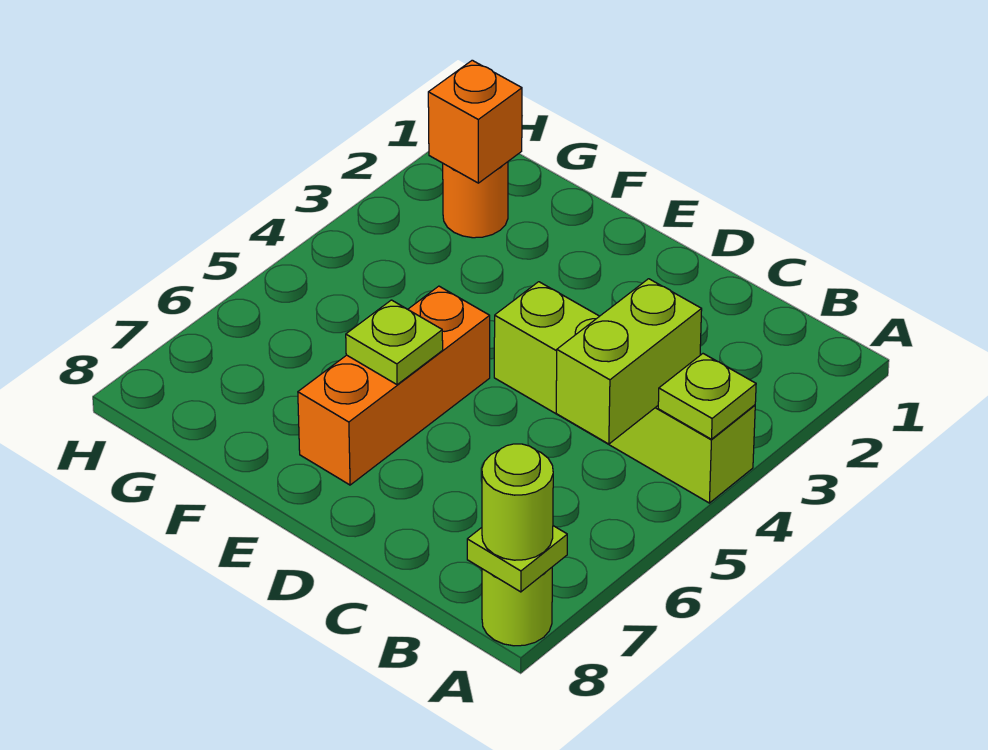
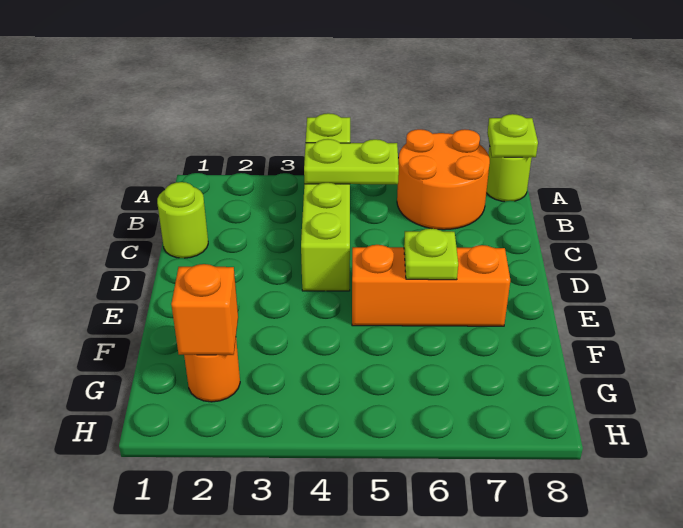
none -> orange round brick A6:B7 level 1
lime round brick A8 level 3 -> lime round brick C1 level 1
lime brick B4:B5 level 2 -> lime plate B4:B5 level 2

